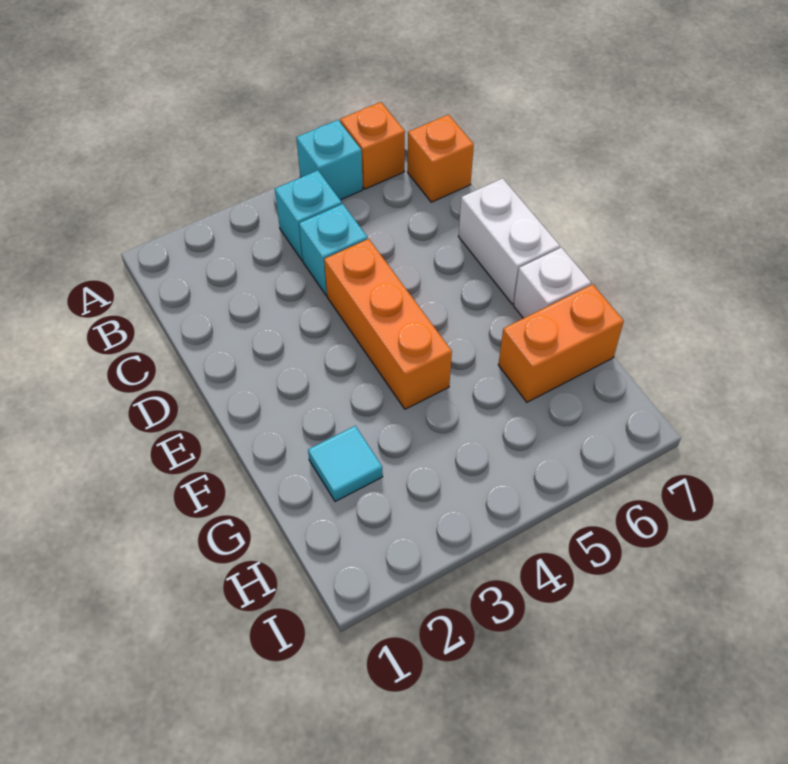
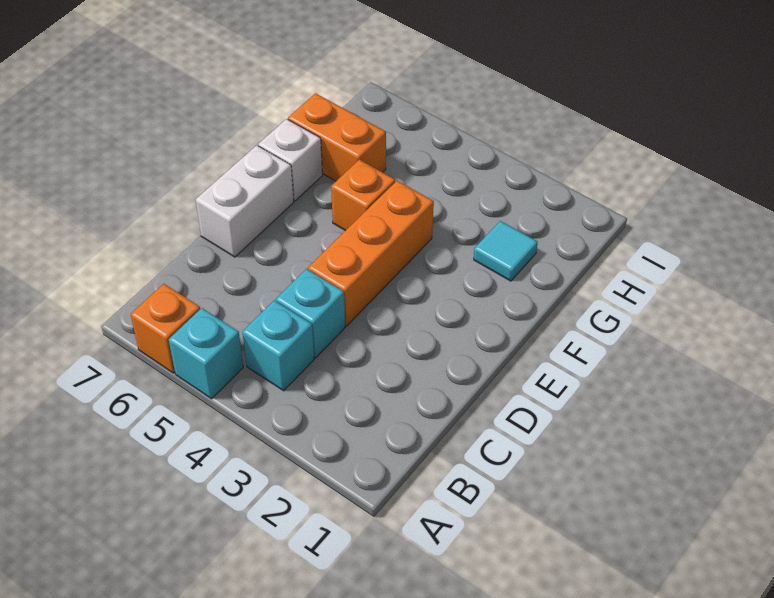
orange brick B7 level 1 -> orange brick F5 level 1

